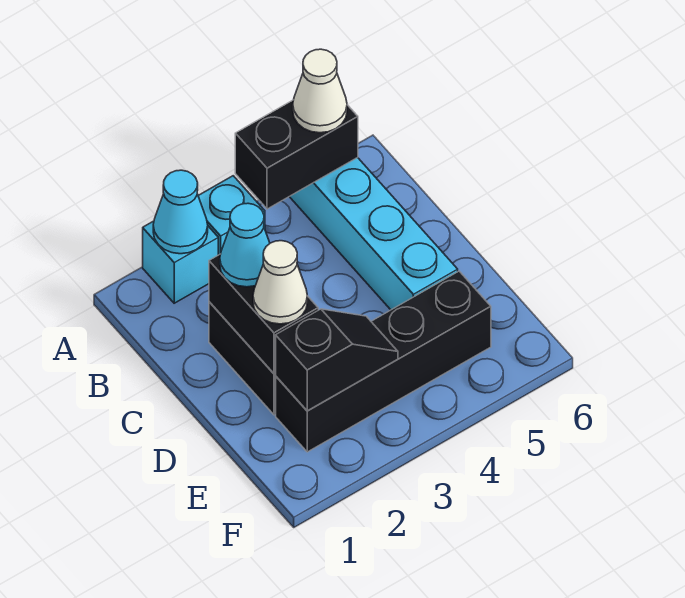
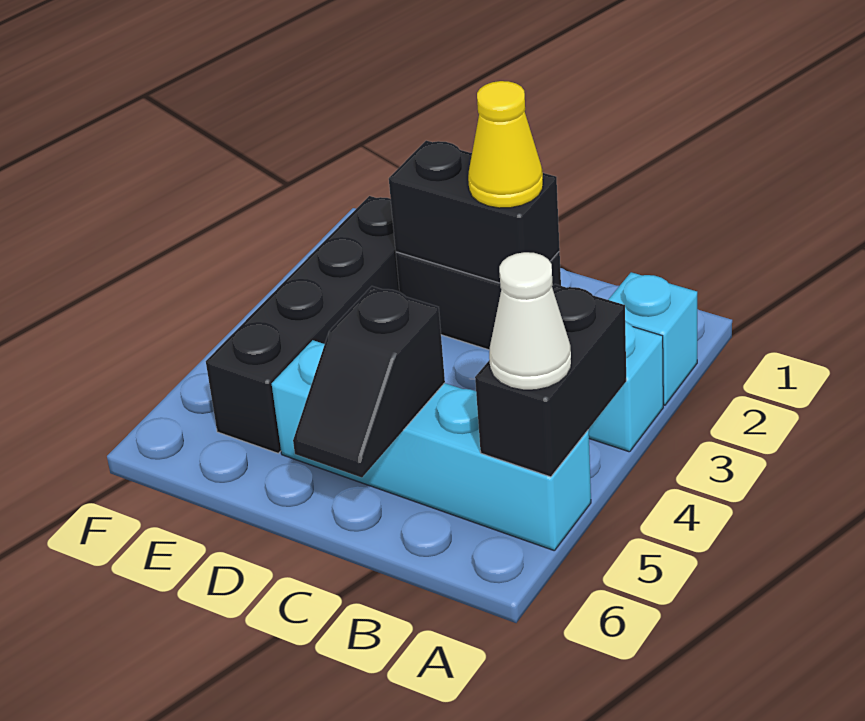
cyan cone A2 level 2 -> none
cyan cone C2 level 3 -> yellow cone C2 level 3
white cone D2 level 3 -> none
black slope E2:E3 level 2 top 2 -> black slope C5:C6 level 2 top 5

